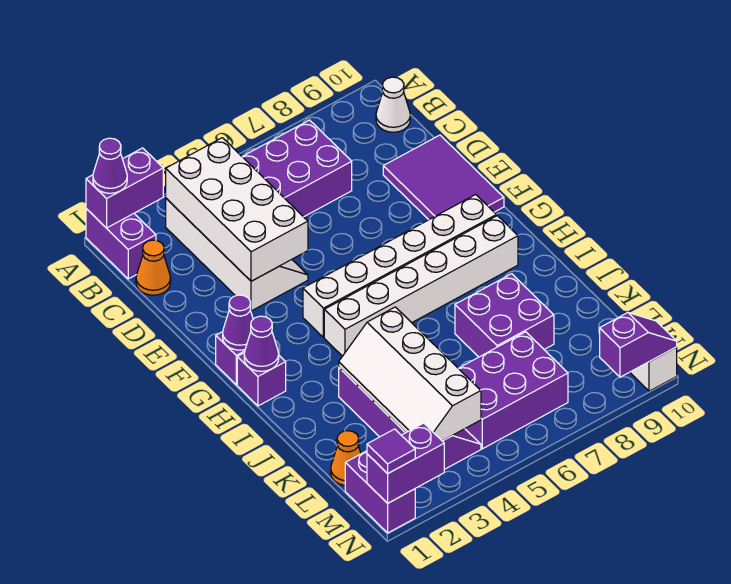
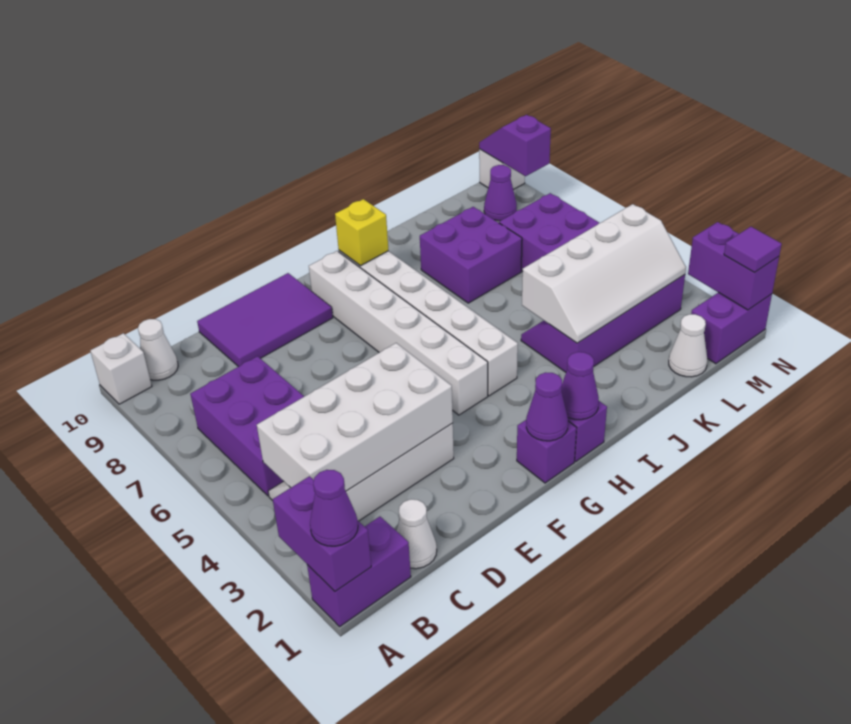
none -> white brick A10 level 1
orange cone C1 level 1 -> white cone C1 level 1
none -> yellow brick H9 level 2
orange cone L1 level 1 -> white cone L1 level 1
none -> purple cone M9 level 1

